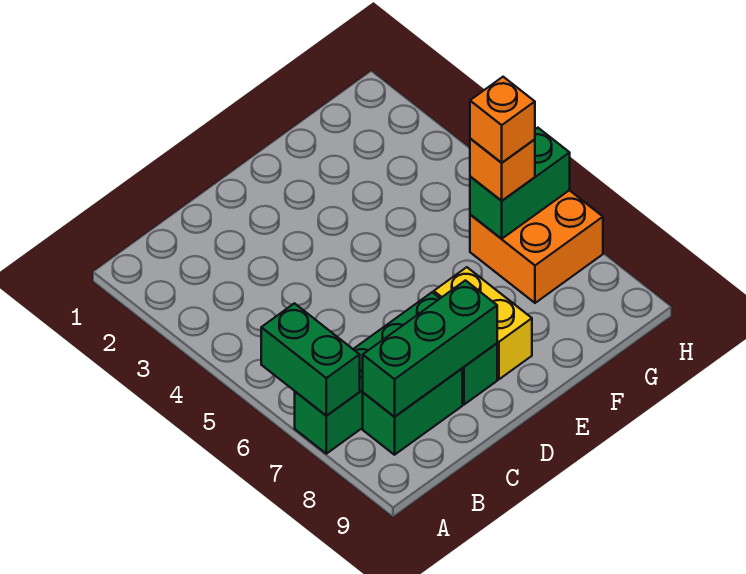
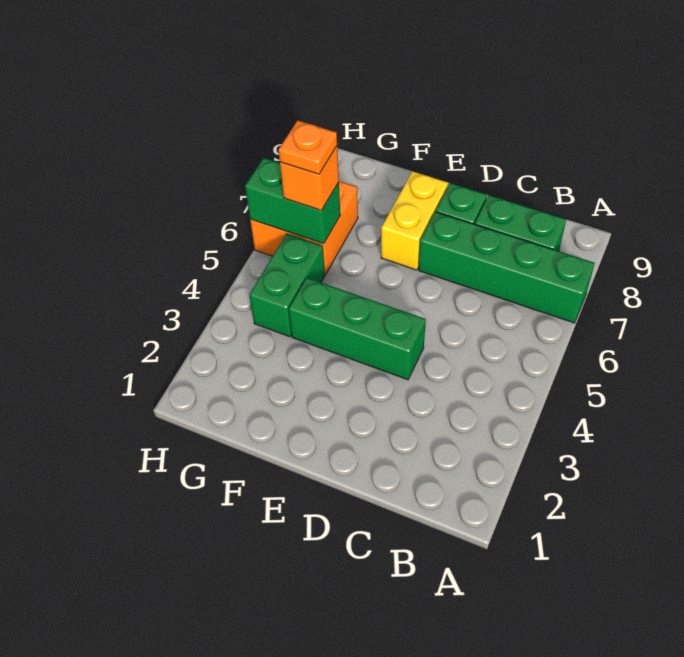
green brick A6:A7 level 2 -> green brick G4:G5 level 1
green brick B8:D8 level 2 -> green brick D4:F4 level 1
orange brick G6 level 4 -> orange plate G6 level 4

